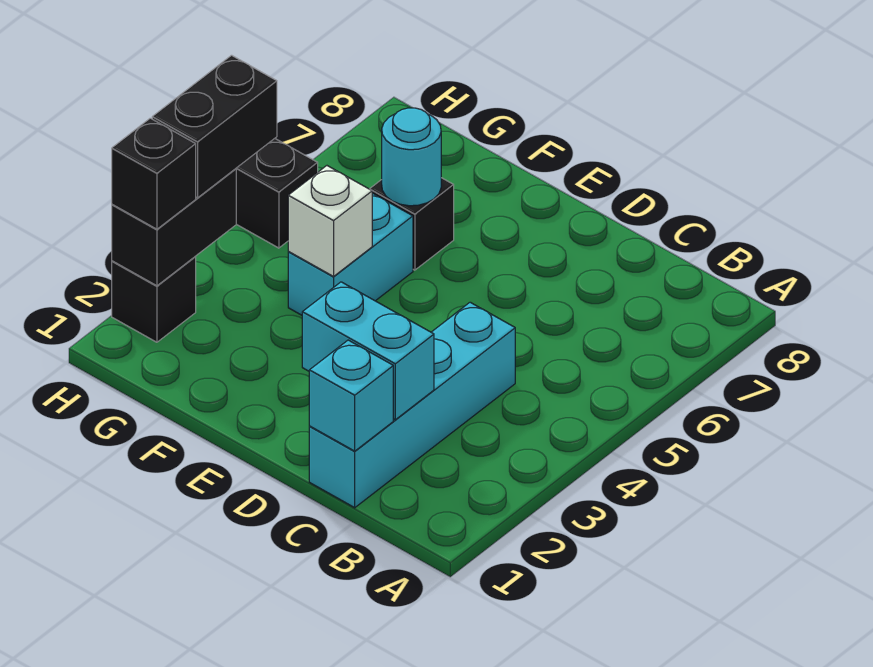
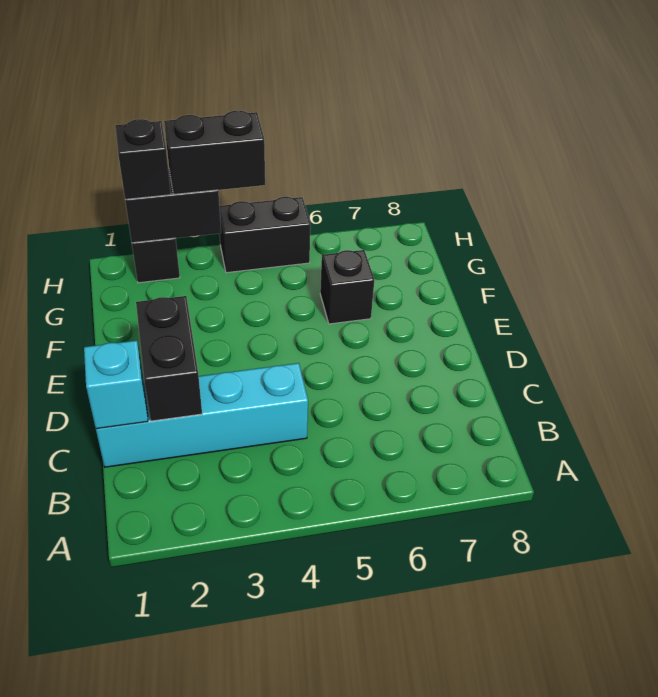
cyan brick C2:D2 level 2 -> black brick C2:D2 level 2
cyan brick F4:F5 level 1 -> none
white brick F4 level 2 -> none
cyan round brick F6 level 2 -> none
black brick H5 level 1 -> black brick H4:H5 level 1

